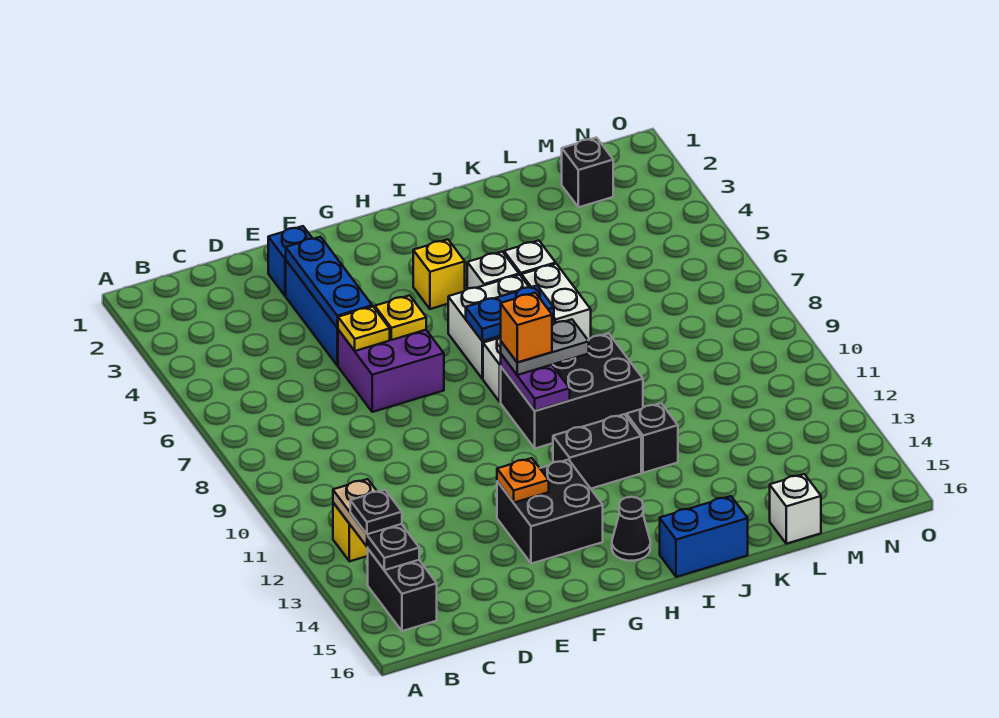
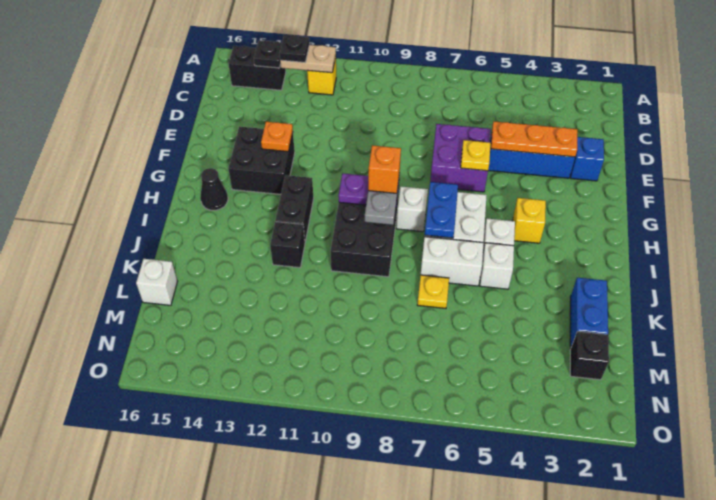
blue plate E3:E5 level 2 -> orange plate E3:E5 level 2
yellow plate E6 level 2 -> yellow plate K7 level 1
blue brick I16:J16 level 1 -> blue brick K2:L2 level 1

